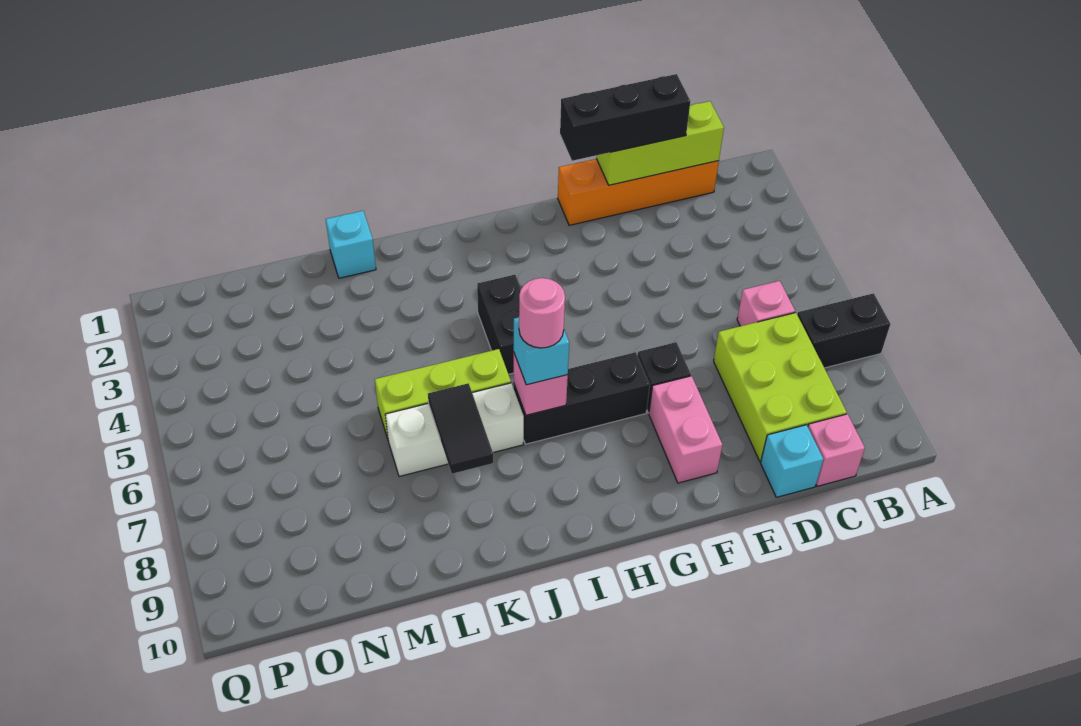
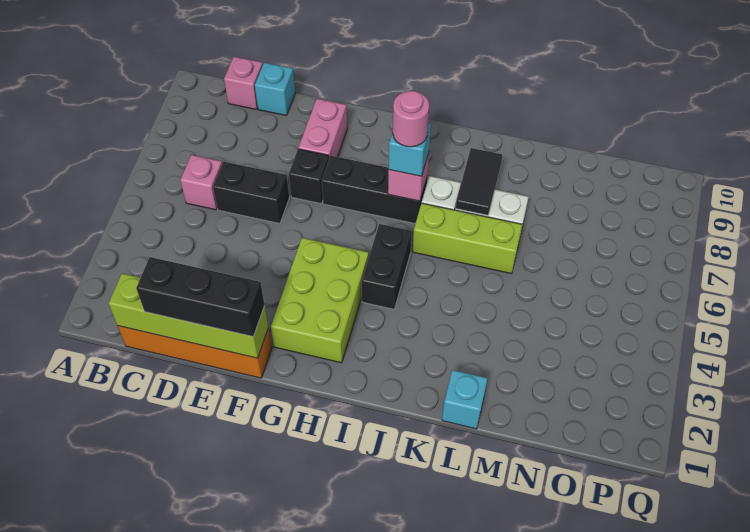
black brick A7:B7 level 1 -> black brick D6:E6 level 1
lime brick C1:E1 level 2 -> lime brick C1:F1 level 2
lime brick C7:D9 level 1 -> lime brick G2:H4 level 1

